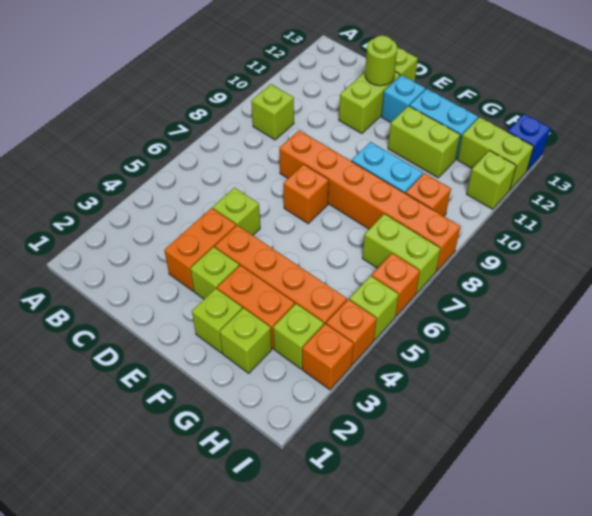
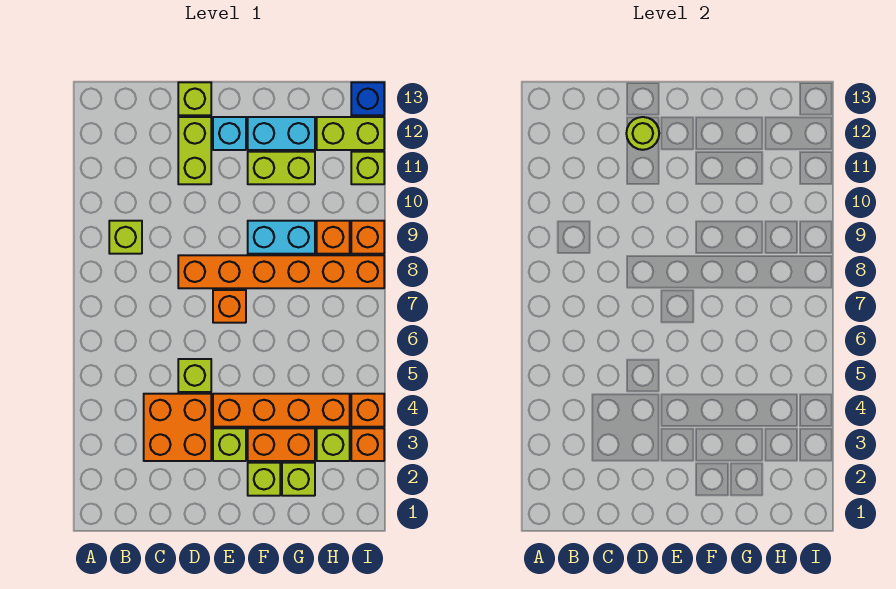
orange brick D3:D4 level 1 -> orange brick C3:D4 level 1
lime brick H7:I7 level 1 -> none
lime brick I5 level 1 -> none
orange brick I6 level 1 -> orange brick I9 level 1

